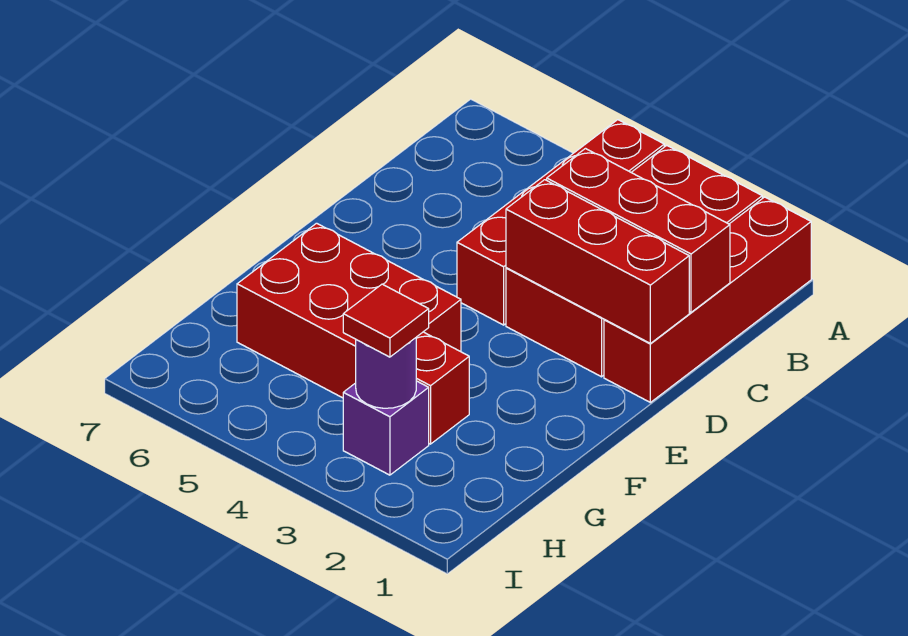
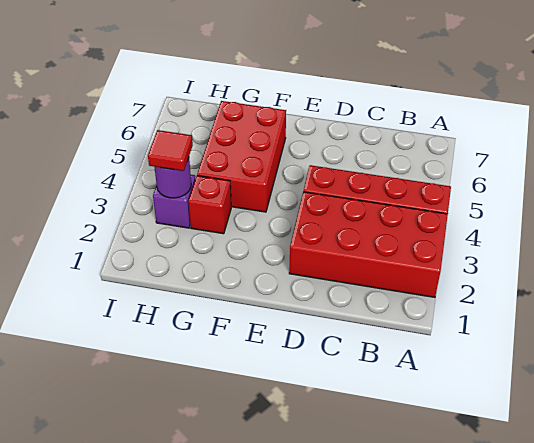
red brick A1:D1 level 1 -> none
red brick C1:C3 level 2 -> none
red brick D1:D3 level 2 -> none

